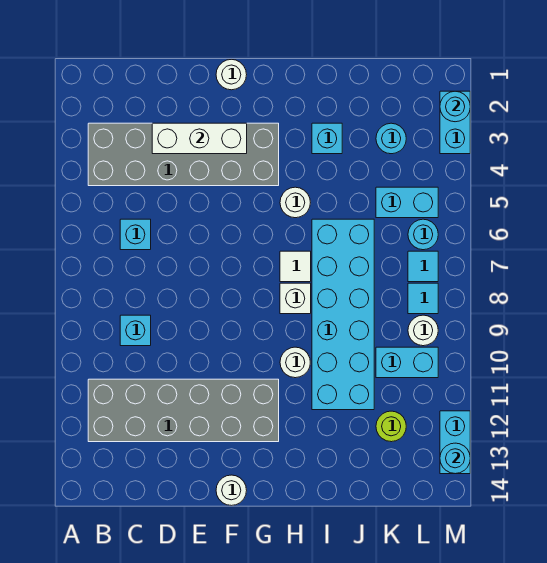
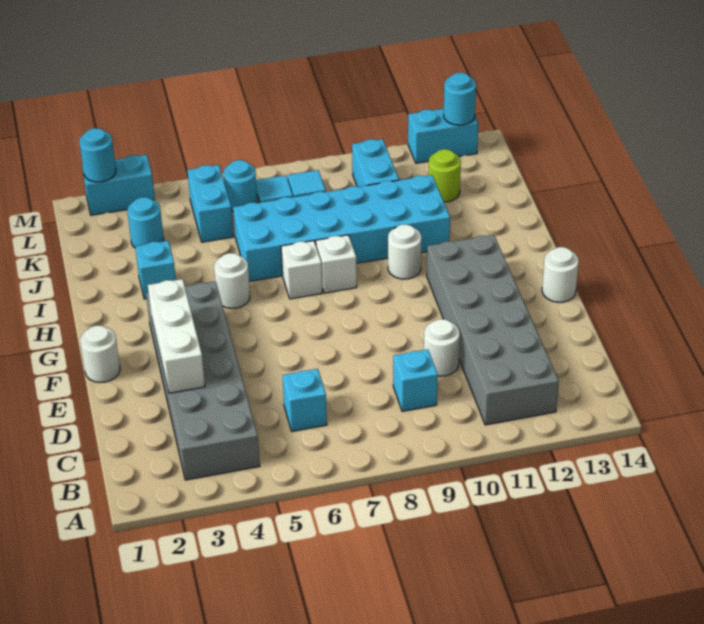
white tile H7 level 1 -> white brick H7 level 1
white round brick L9 level 1 -> white round brick D10 level 1

